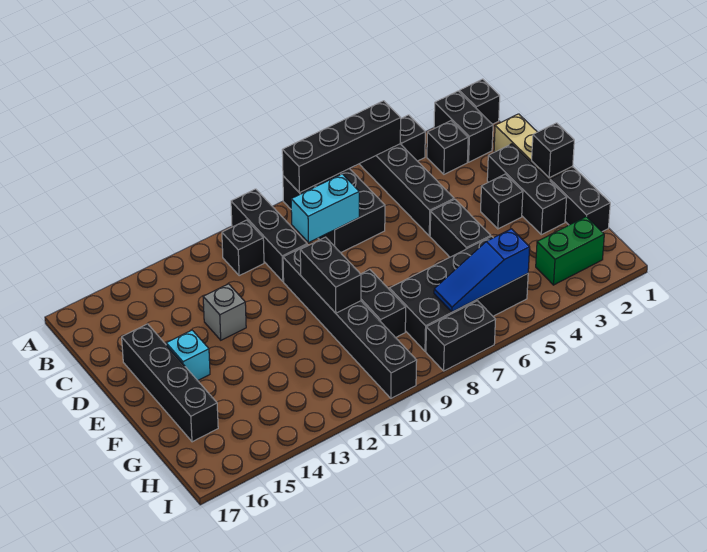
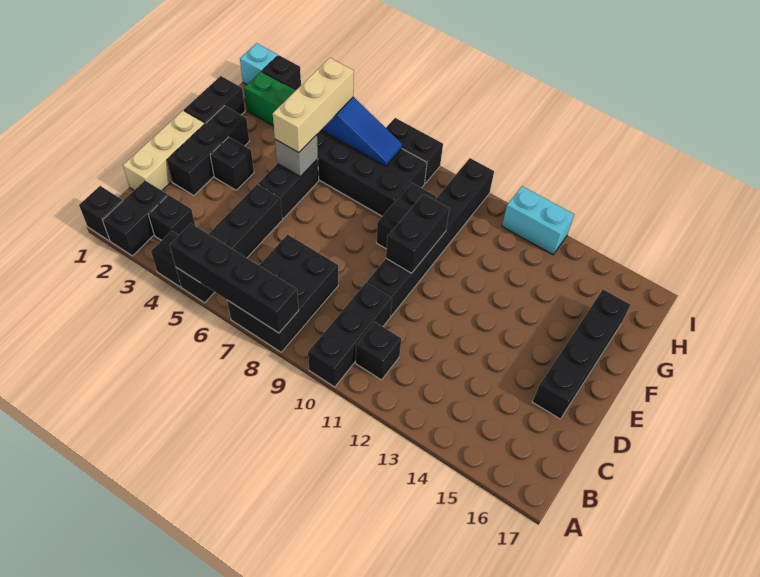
cyan brick C8:C9 level 2 -> cyan brick I12:I13 level 1
grey brick D13 level 1 -> grey brick F5 level 2
black brick E1 level 2 -> black brick I2 level 1
cyan brick E15 level 1 -> cyan brick I1 level 1
none -> tan brick F5:H5 level 3

